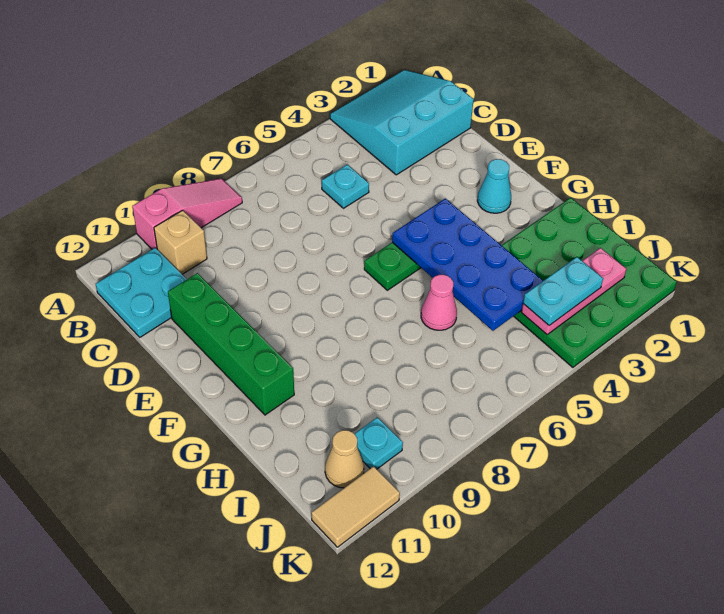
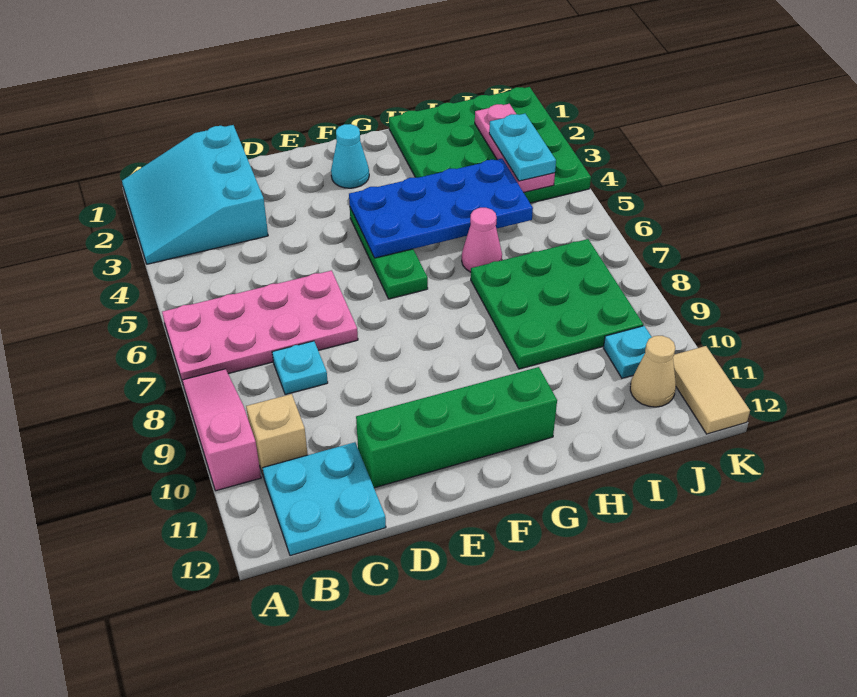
none -> pink plate A6:D7 level 1
cyan plate C5 level 1 -> cyan plate C8 level 1
none -> green plate H7:J9 level 1

